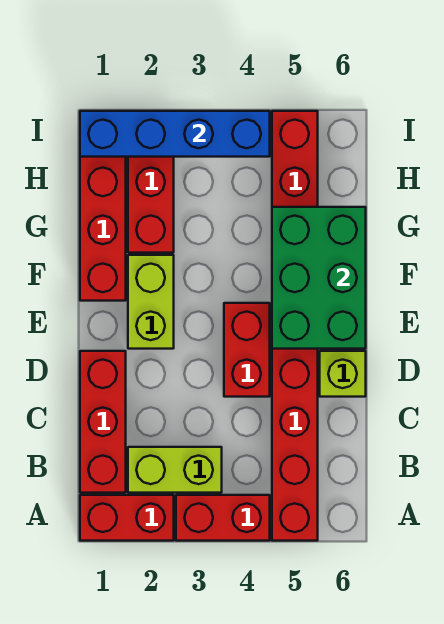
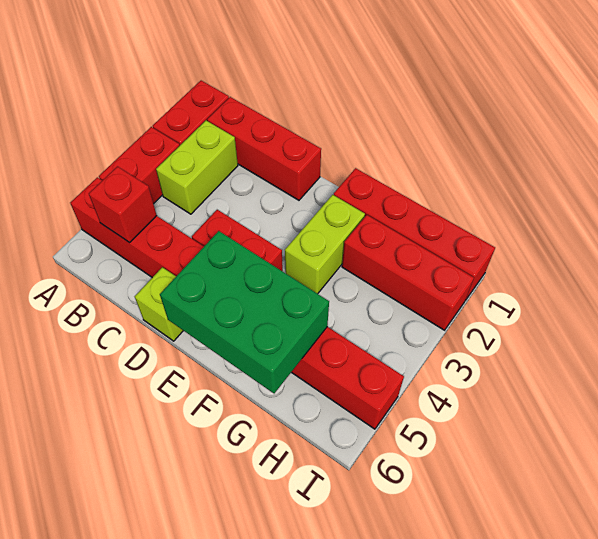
none -> red brick B5 level 2
lime brick E2:F2 level 1 -> lime brick F2:F3 level 1
blue brick I1:I4 level 2 -> none

